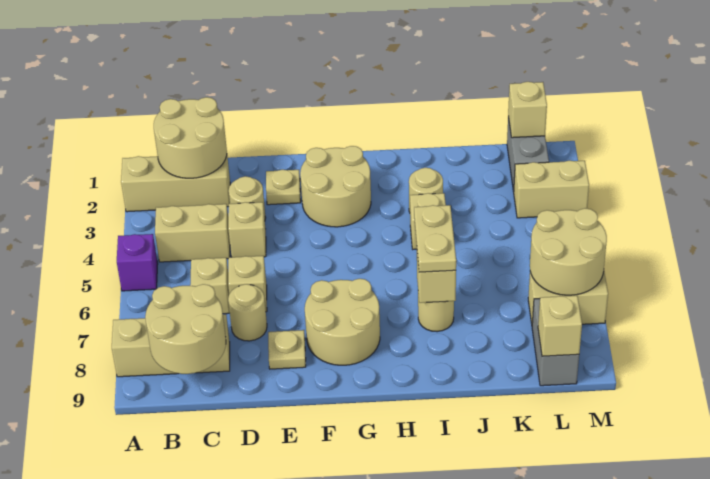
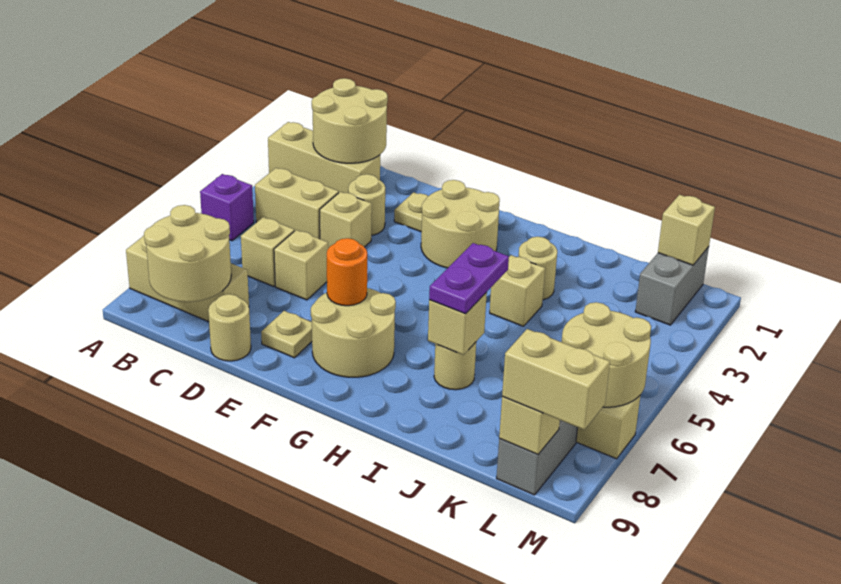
tan round brick D7 level 1 -> tan round brick D9 level 1
none -> orange round brick F7 level 2
tan plate I6:I7 level 3 -> purple plate I6:I7 level 3
tan brick L3:M3 level 1 -> tan brick L9:M9 level 3

